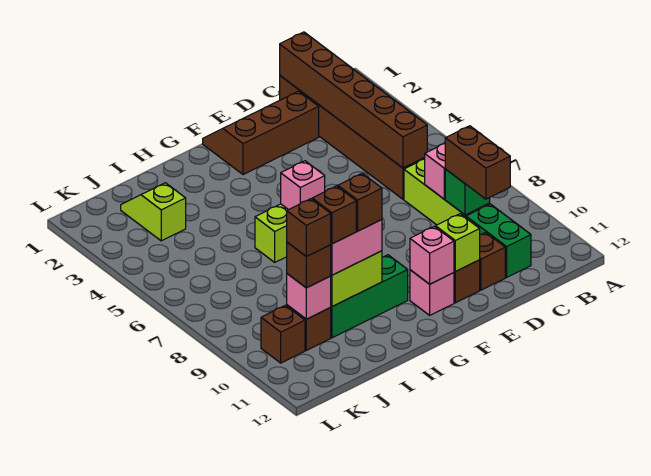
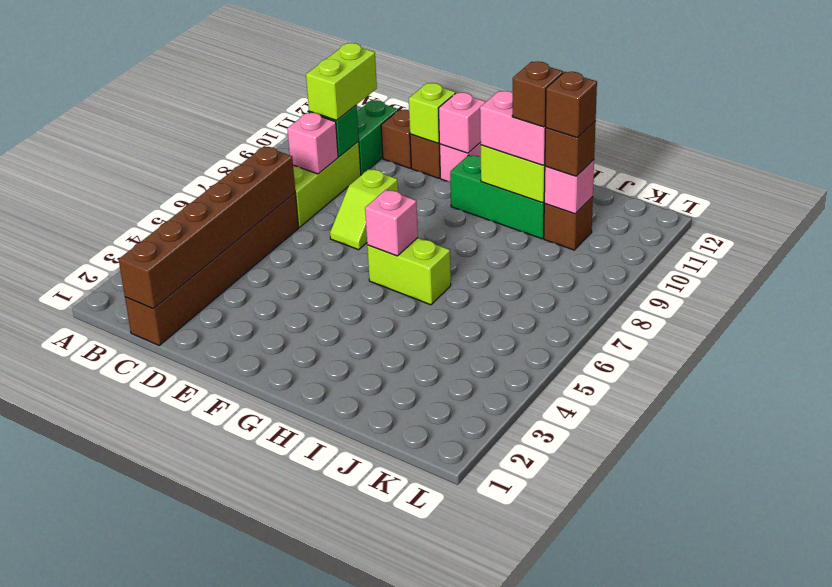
brown brick C9:C10 level 3 -> lime brick C9:C10 level 3
brown slope D1:F2 level 1 top 2 -> none
brown brick H10 level 4 -> none
lime slope J2:J3 level 1 top 3 -> lime slope E7:E8 level 1 top 8
brown brick K10 level 1 -> none

